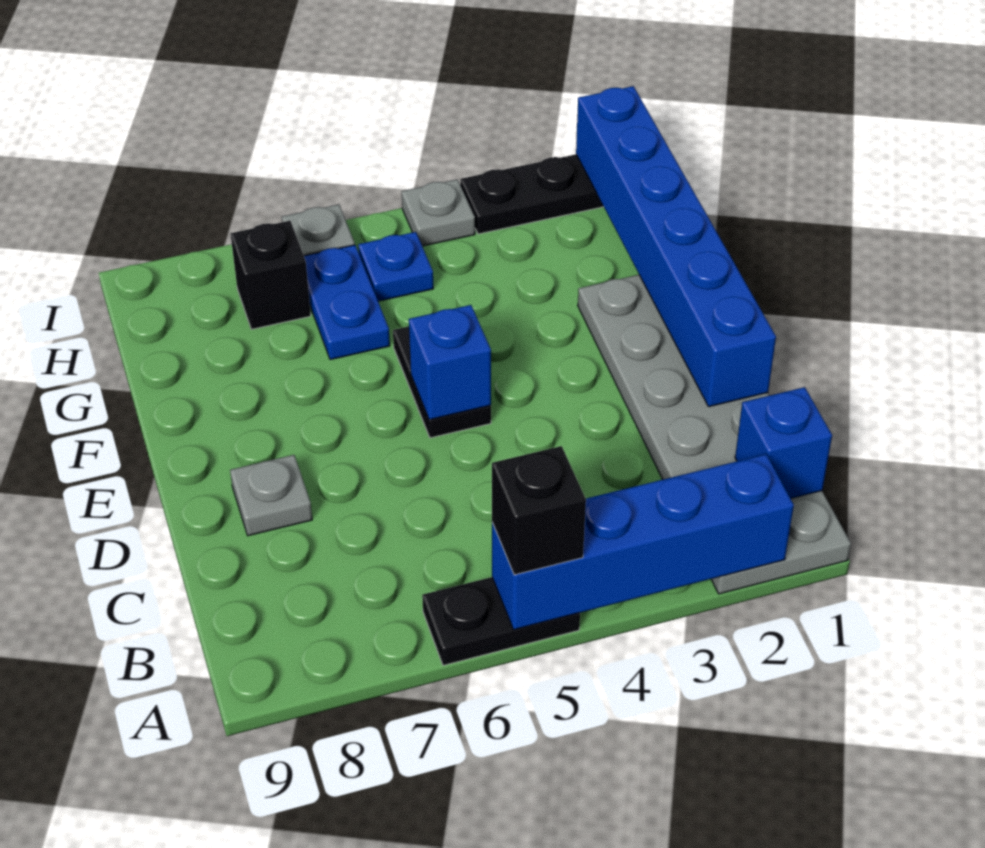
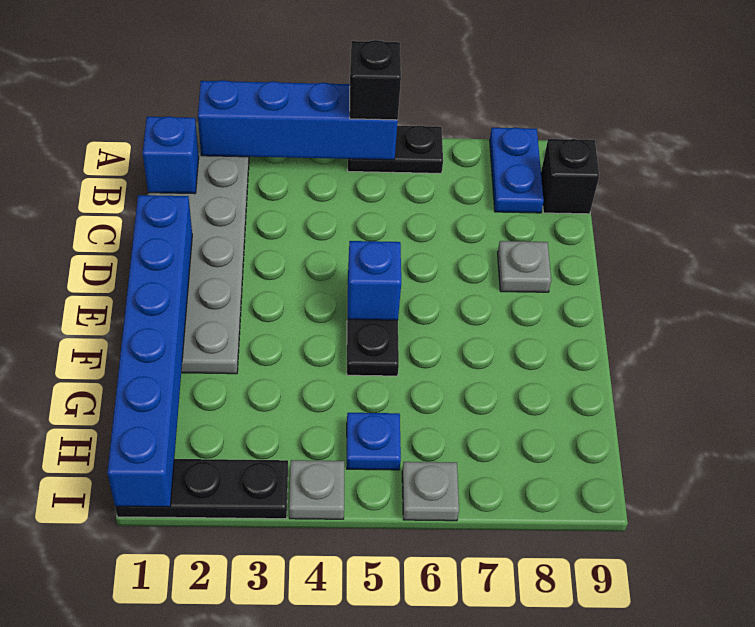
blue plate G6:H6 level 1 -> blue plate A8:B8 level 1
black brick H7 level 1 -> black brick B9 level 1

